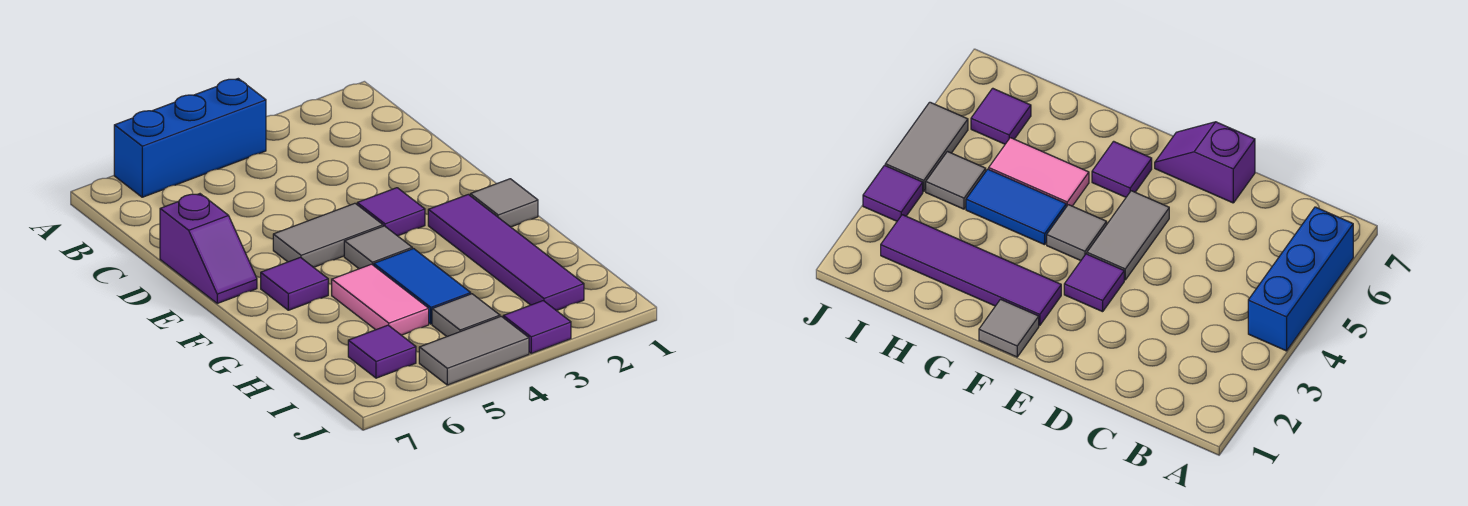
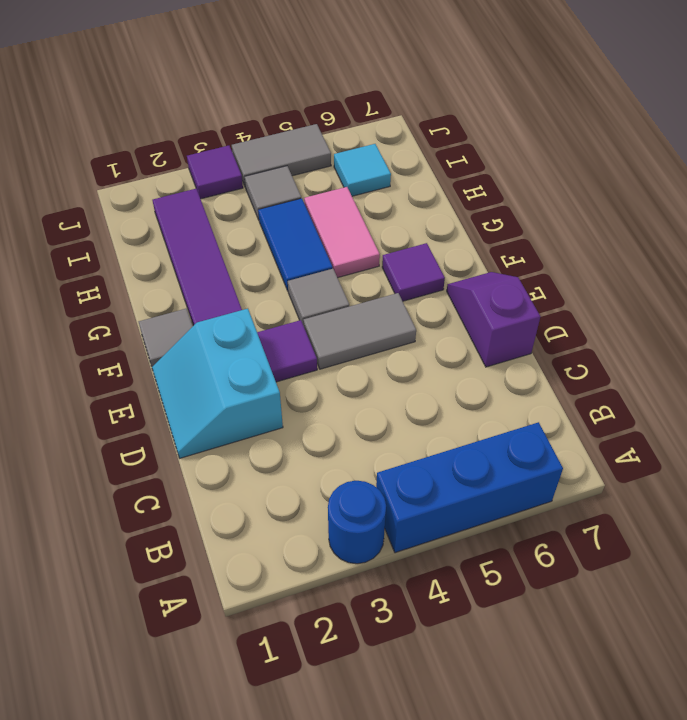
none -> blue round brick A3 level 1
none -> cyan slope D1:E2 level 1 top 2
purple tile I6 level 1 -> cyan tile I6 level 1

